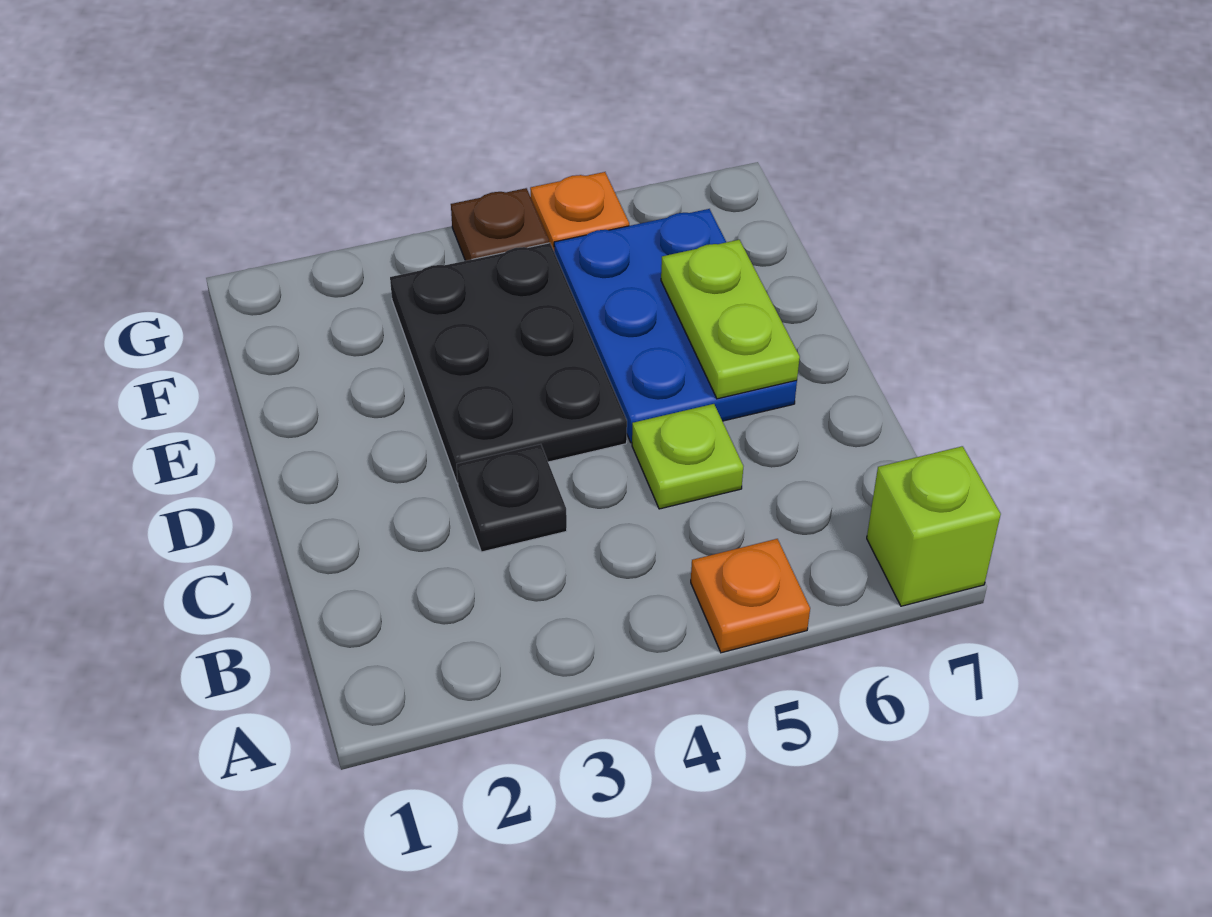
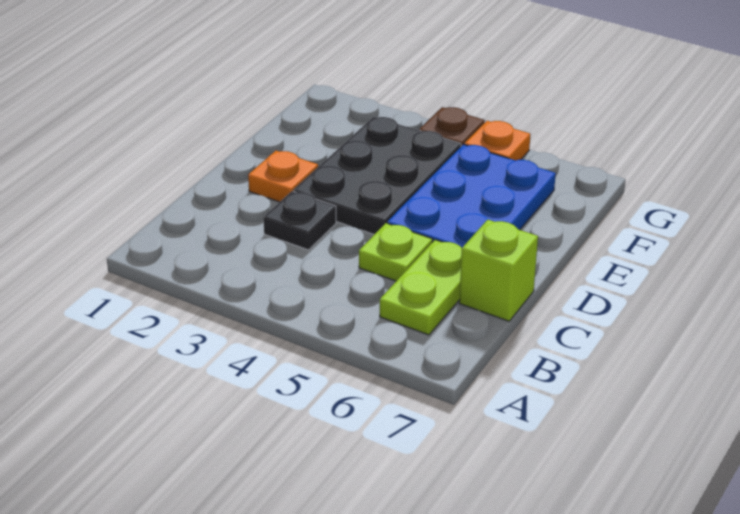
orange plate A5 level 1 -> orange plate D2 level 1
lime brick A7 level 1 -> lime brick C7 level 1
lime plate D6:E6 level 2 -> lime plate B6:C6 level 1

